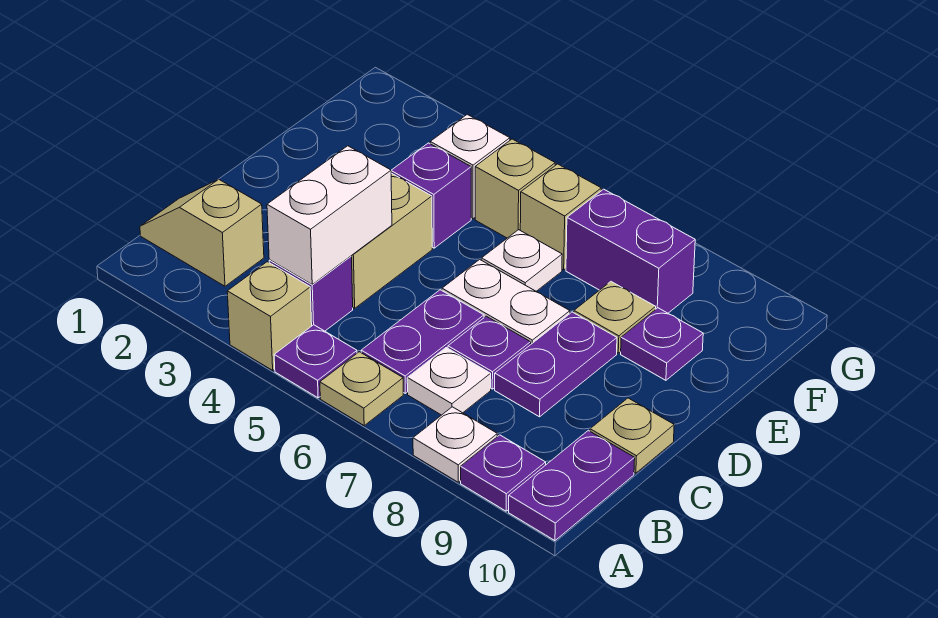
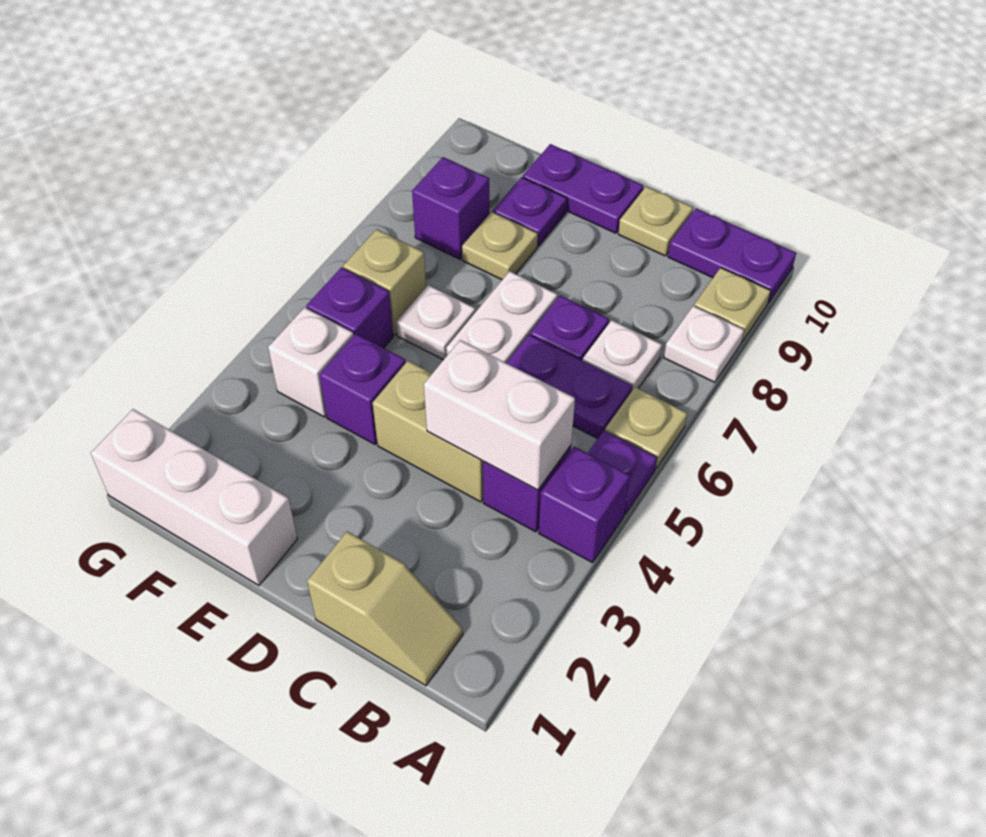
tan brick A4 level 1 -> purple brick A4 level 1
purple plate A9 level 1 -> tan plate A9 level 1
tan slope B1:B2 level 1 top 2 -> tan slope B1:C1 level 1 top C
purple plate C8:D8 level 1 -> purple plate D10:E10 level 1
none -> white brick E1:G1 level 1
tan brick F5 level 1 -> purple brick F5 level 1
purple brick F7:F8 level 1 -> purple brick F8 level 1

